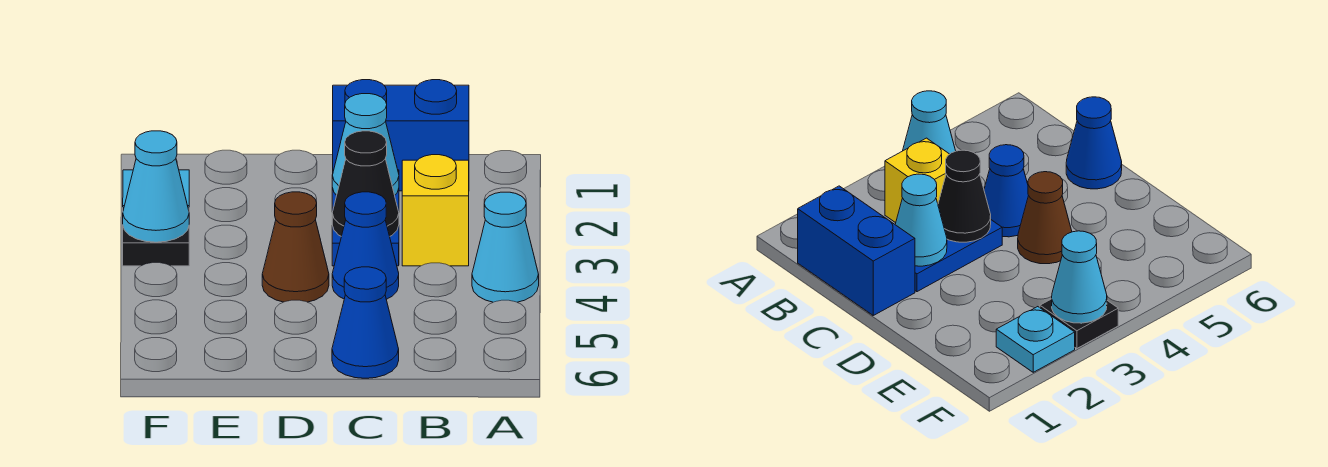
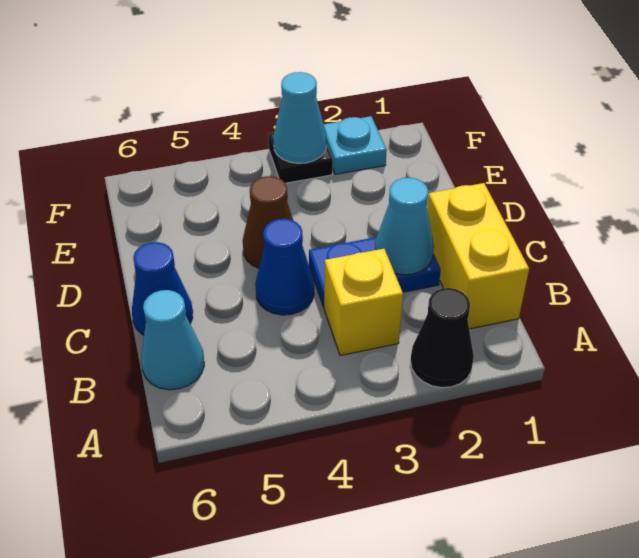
cyan cone A4 level 1 -> cyan cone B6 level 1
blue brick B1:C1 level 1 -> yellow brick B1:C1 level 1
black cone C3 level 2 -> black cone A2 level 1

